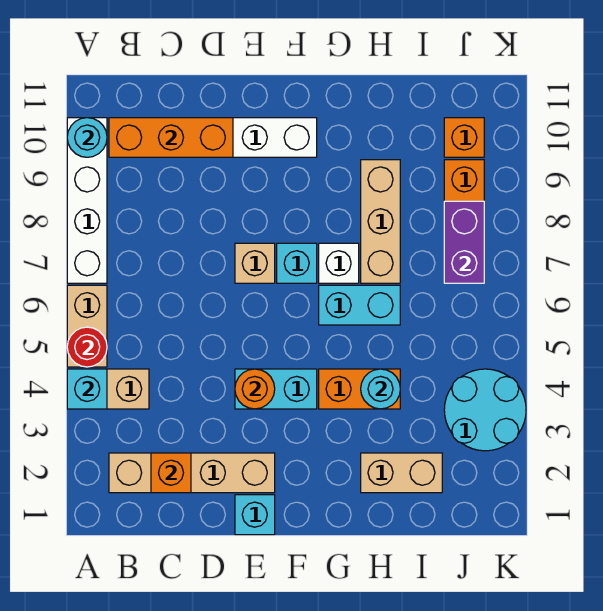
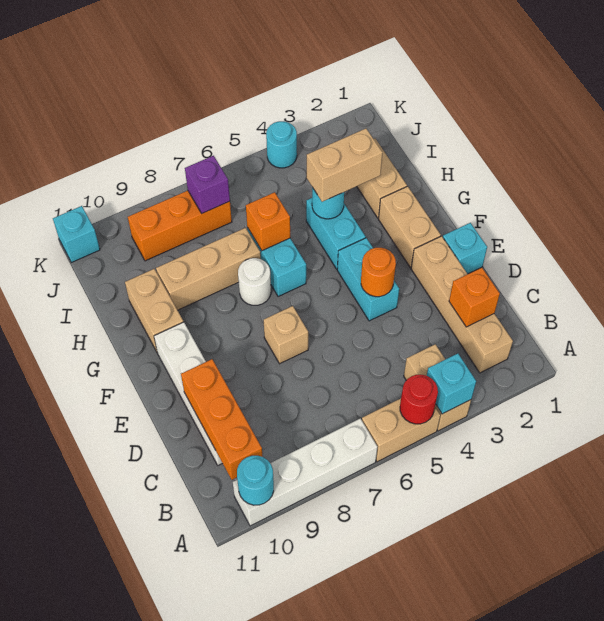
none -> tan brick F2:G2 level 1
cyan brick F7 level 1 -> cyan brick K11 level 1
orange brick G4:H4 level 1 -> cyan brick G4:H4 level 1
white brick G7 level 1 -> white round brick G7 level 1
none -> tan brick G10:H10 level 1
none -> tan brick H3:H4 level 3
cyan round brick J3:K4 level 1 -> cyan round brick K4 level 1
purple brick J7:J8 level 2 -> purple brick J7 level 2
orange brick J10 level 1 -> orange brick H6 level 2

